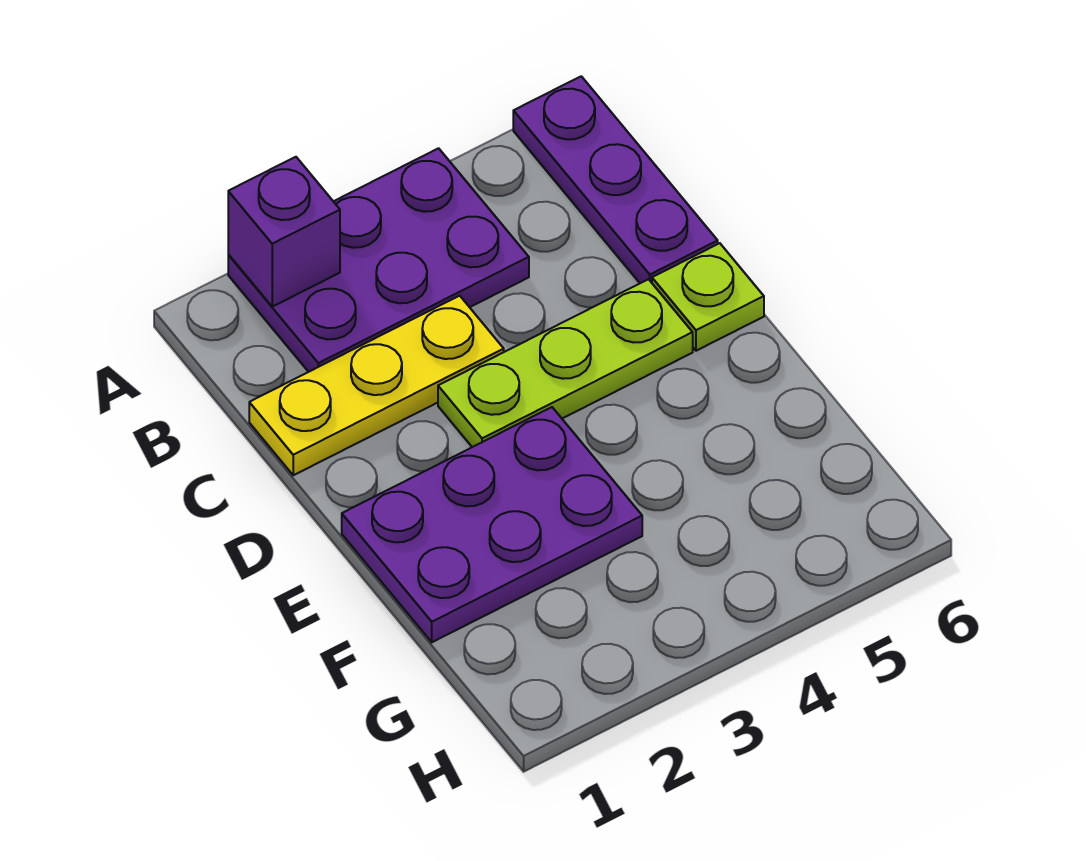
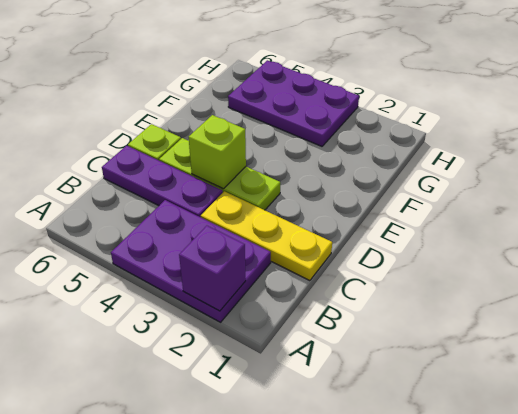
purple plate A6:C6 level 1 -> purple plate C4:C6 level 1
none -> lime brick D4 level 2
purple plate E1:F3 level 1 -> purple plate G3:H5 level 1

